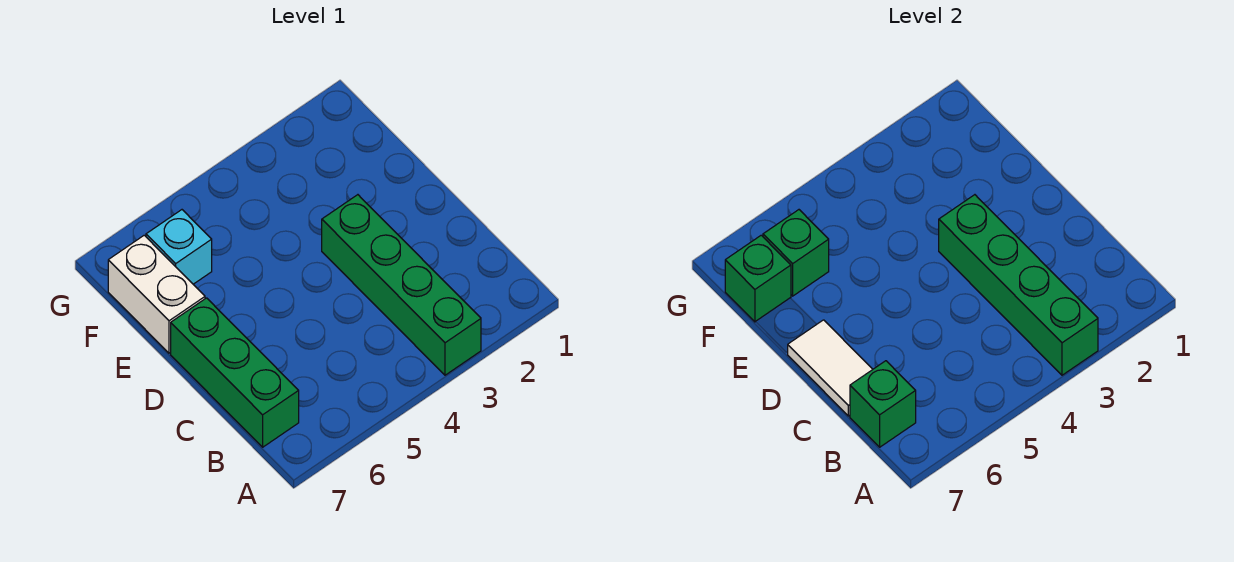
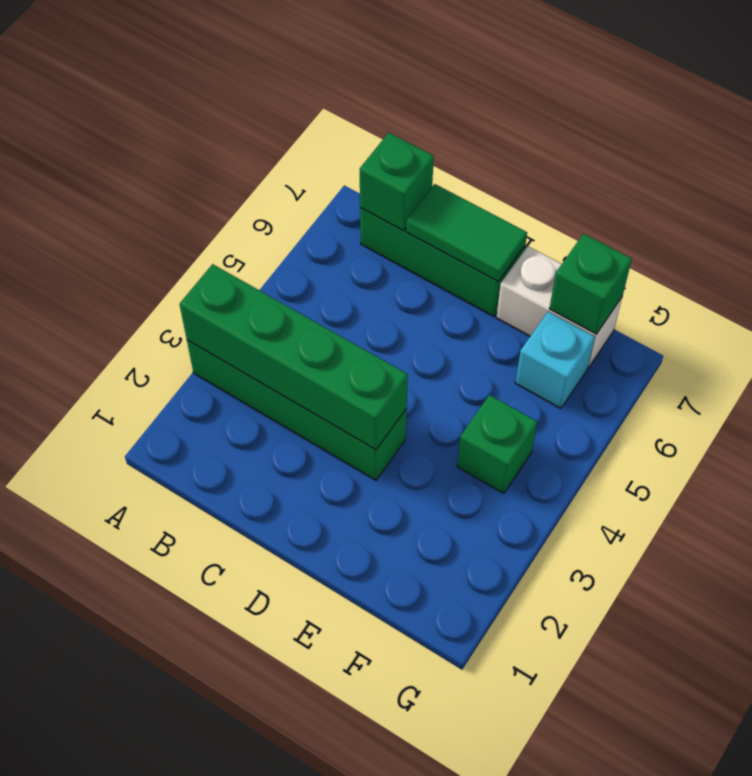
white tile C7:D7 level 2 -> green tile C7:D7 level 2
green brick F6 level 2 -> green brick F4 level 1

